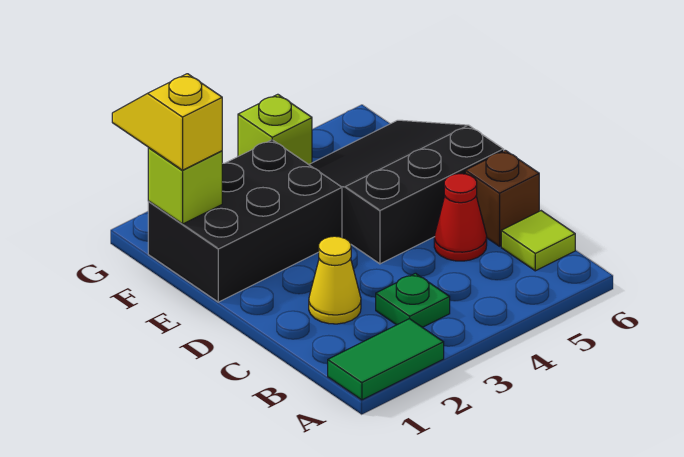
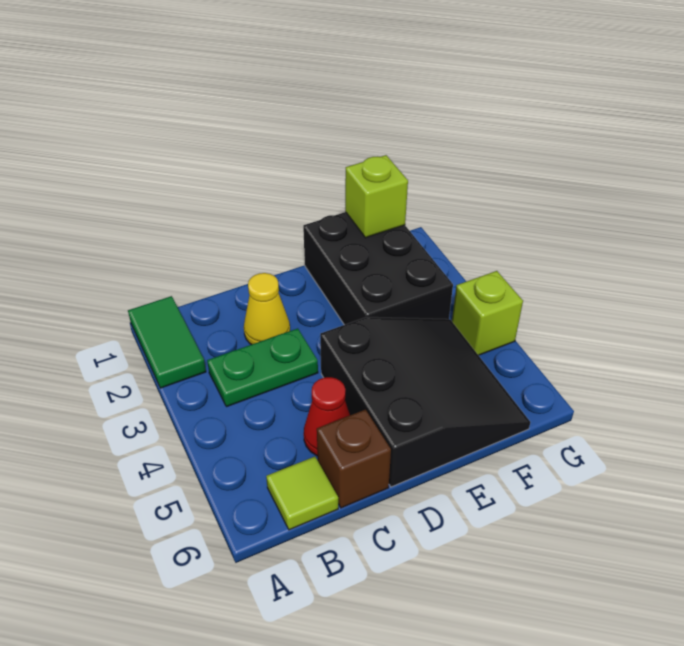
green plate B3 level 1 -> green plate B3:C3 level 1
yellow slope F1:G1 level 3 top F -> none

